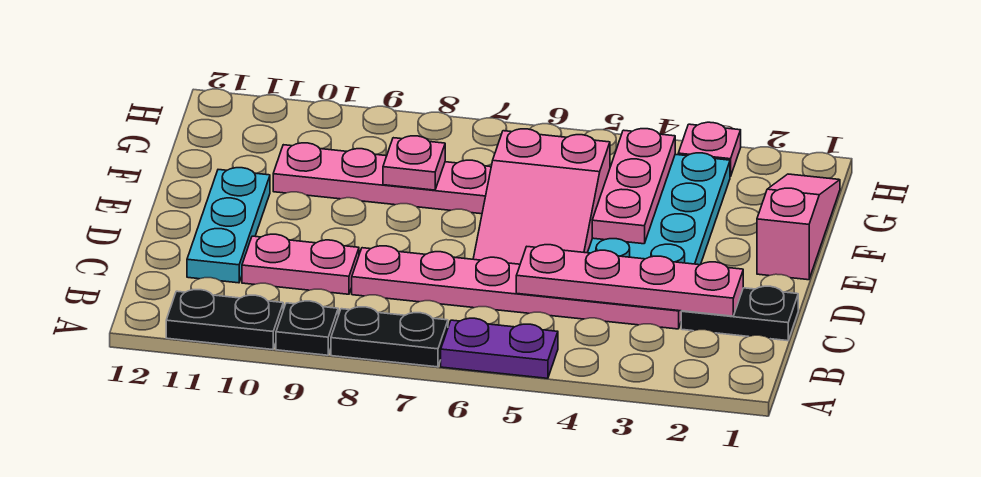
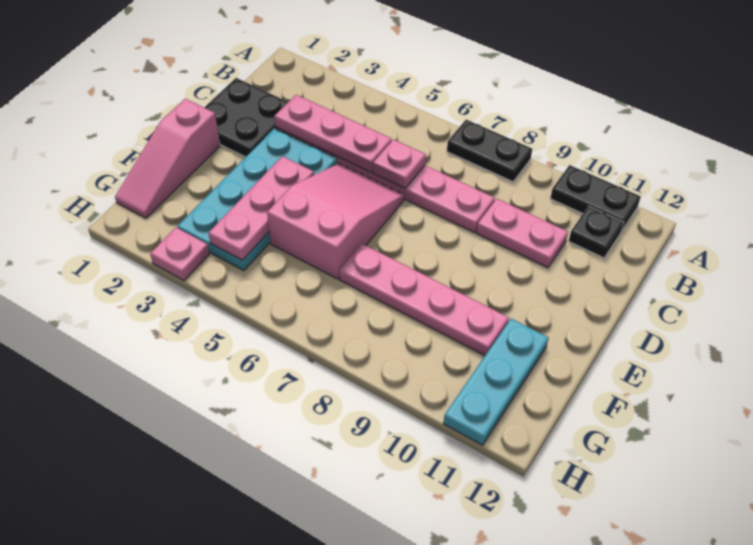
purple plate A5:A6 level 1 -> none
black plate A9 level 1 -> black plate B11 level 1
black plate C1:C2 level 1 -> black plate C1:D2 level 1
pink plate C2:C5 level 2 -> pink plate C3:C5 level 2
cyan plate C11:E11 level 1 -> cyan plate F11:H11 level 1
pink plate F8 level 2 -> pink plate C6 level 2

